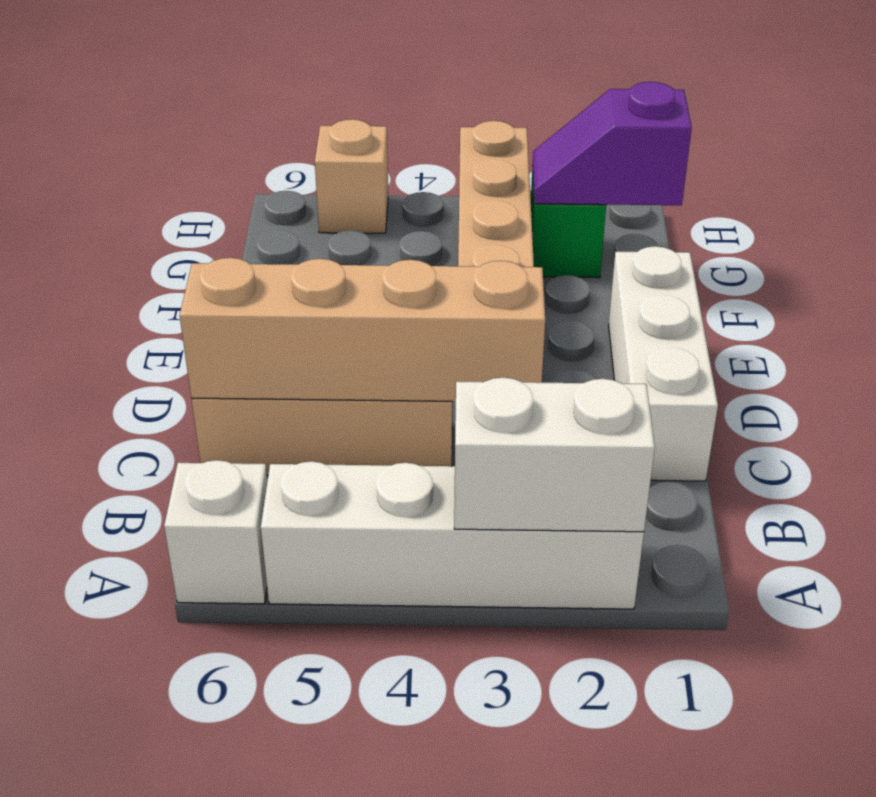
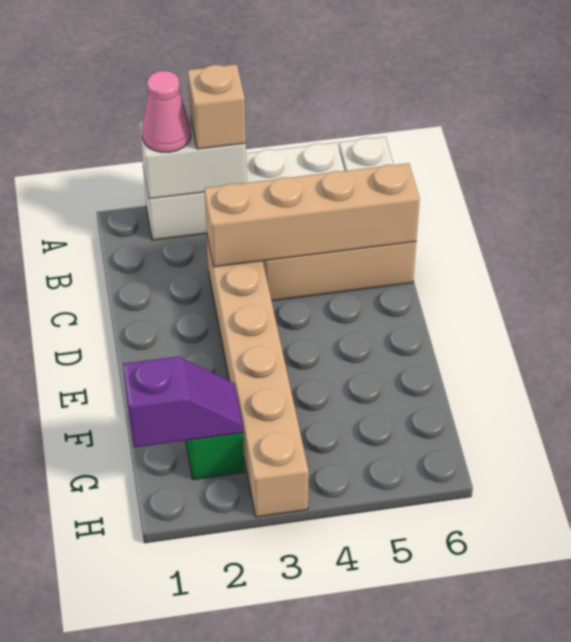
none -> pink cone A2 level 3
white brick C1:E1 level 1 -> none
tan brick H5 level 1 -> tan brick A3 level 3

